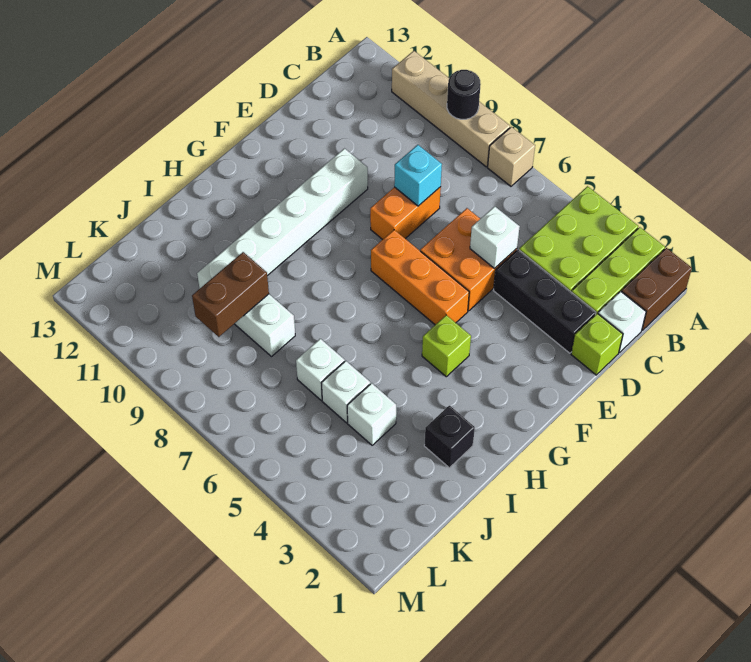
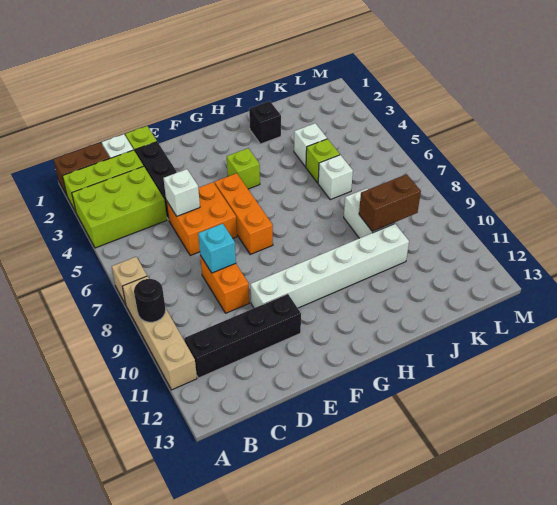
none -> black brick B11:E11 level 1
orange brick D8:E8 level 1 -> orange brick D8:D9 level 1
white brick J5 level 1 -> lime brick J5 level 1

